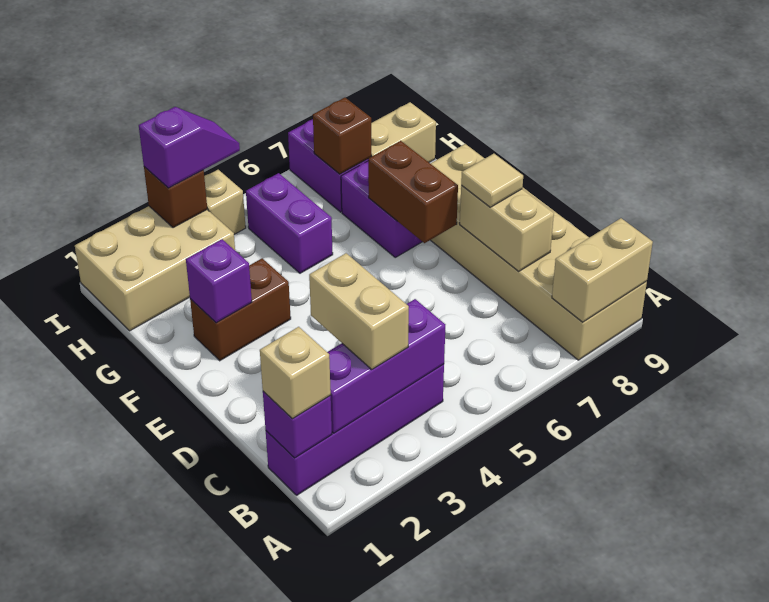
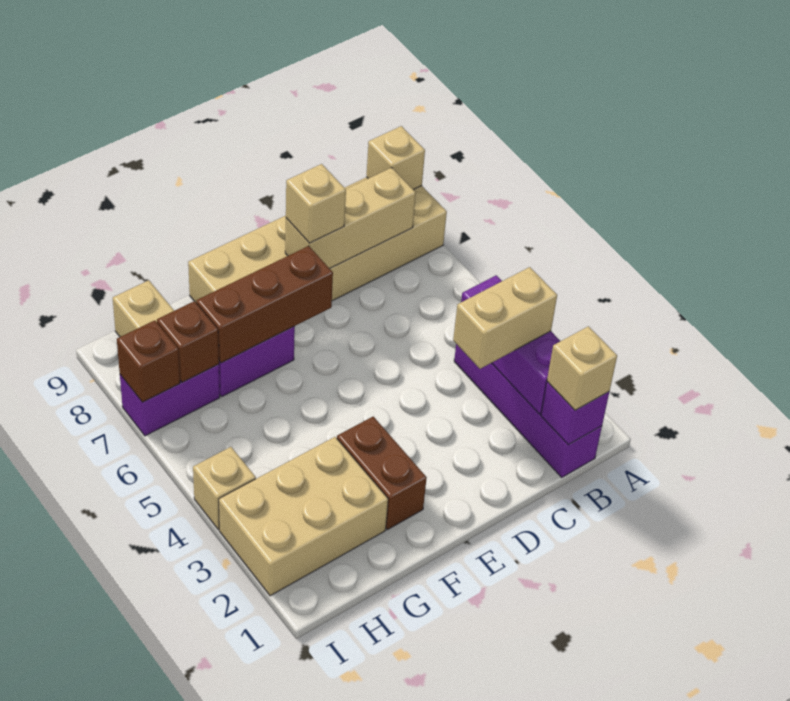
tan brick A8:A9 level 2 -> tan brick A9 level 2
tan brick C8:D8 level 2 -> tan brick B8:D8 level 2
tan tile D8 level 3 -> tan brick D8 level 3
brown brick E7:F7 level 2 -> brown brick E7:G7 level 2
purple brick F2 level 2 -> none
purple brick G5:H5 level 1 -> none
tan brick H1:I3 level 1 -> tan brick G2:I3 level 1
brown brick I3 level 2 -> brown brick I7 level 2
purple slope I3:I4 level 3 top 3 -> none

